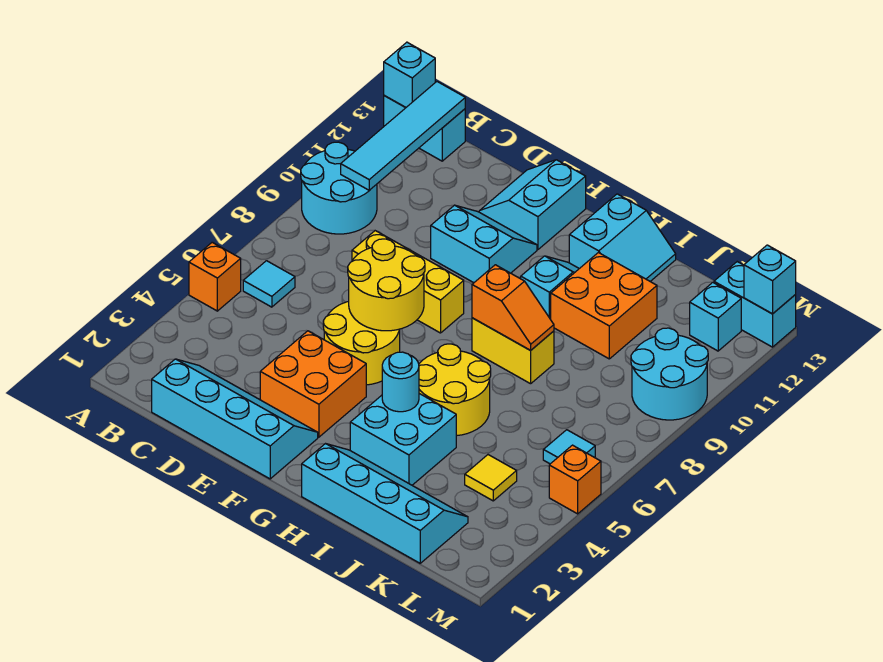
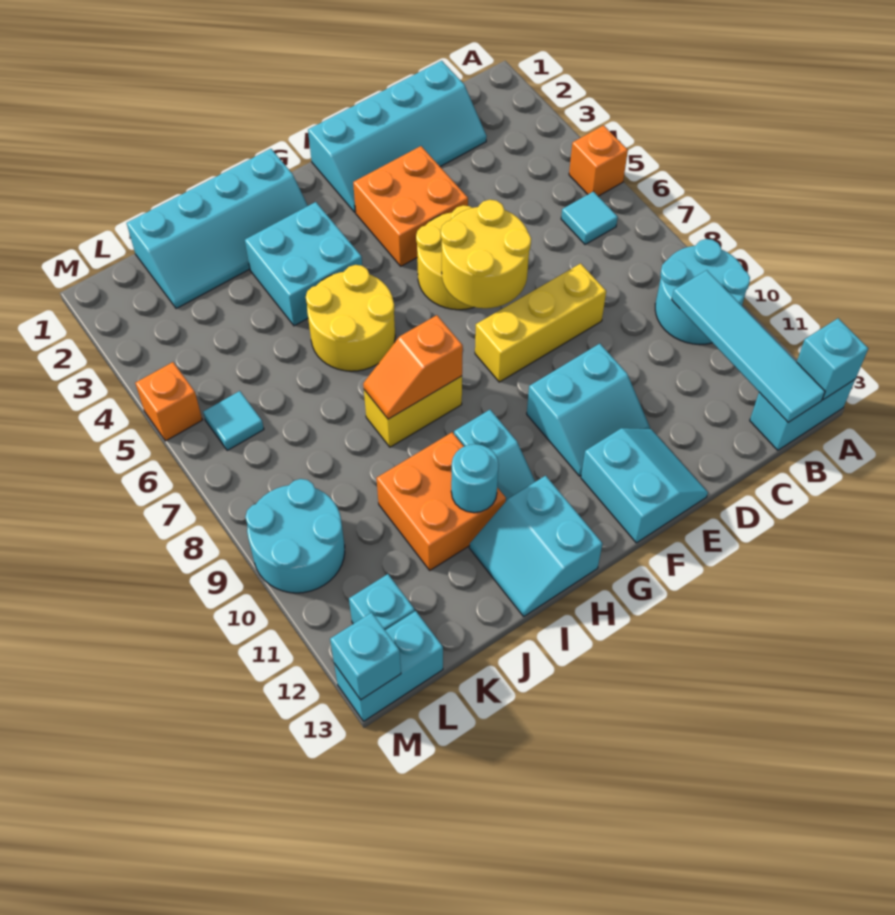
cyan round brick H4 level 2 -> cyan round brick I11 level 2
yellow tile K4 level 1 -> none

